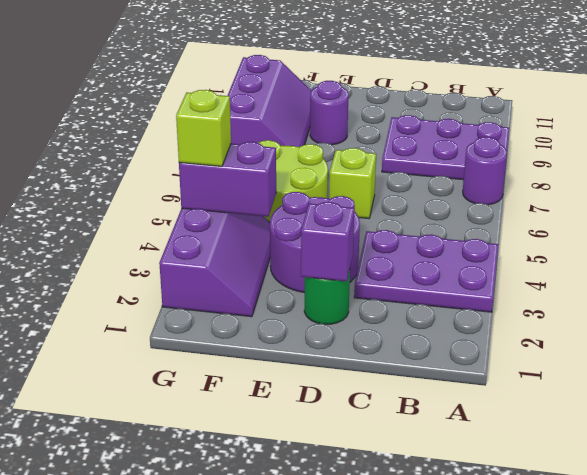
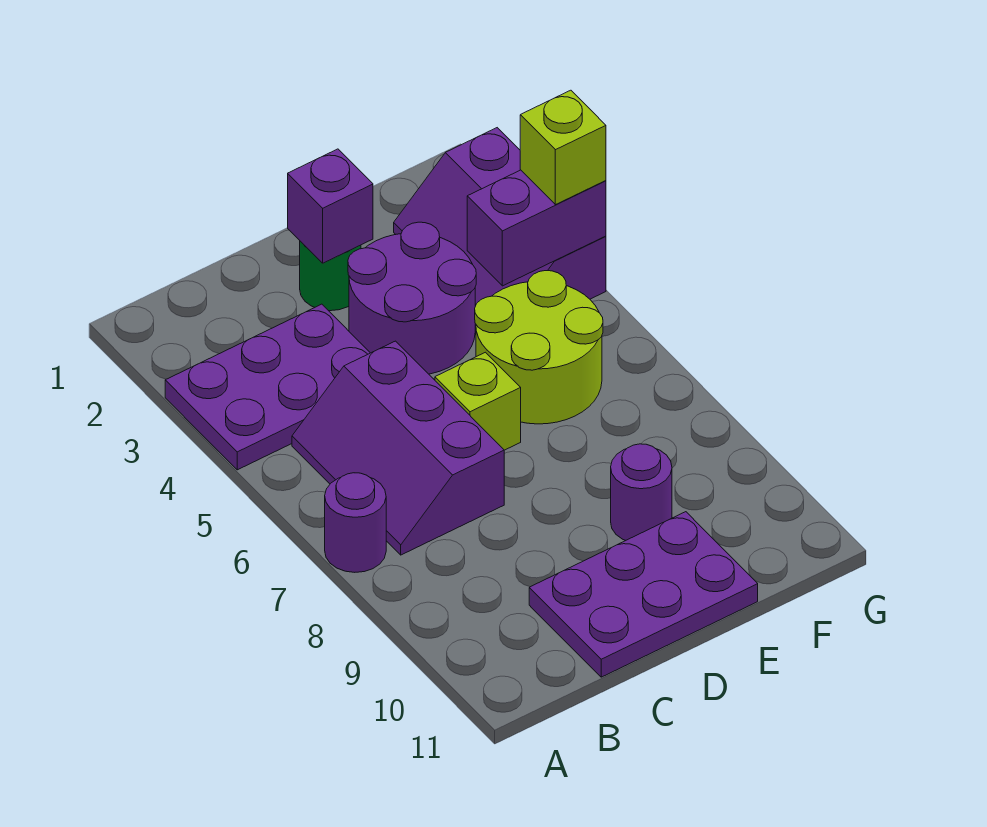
purple plate A8:C9 level 1 -> purple plate C10:E11 level 1
purple slope F8:G10 level 1 top G -> purple slope B5:C7 level 1 top C

